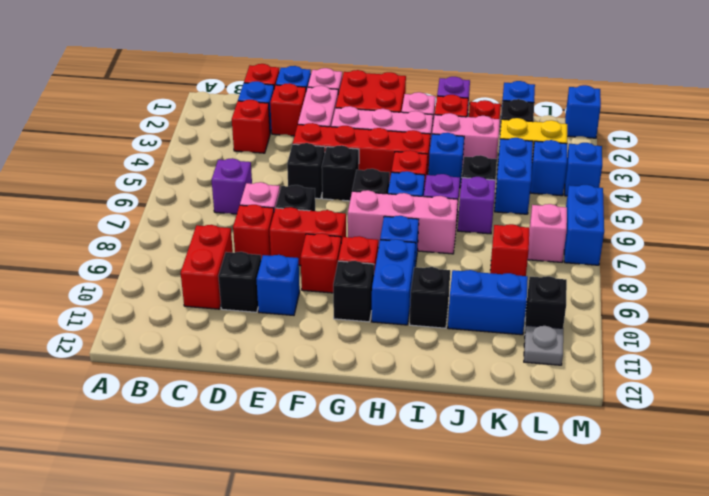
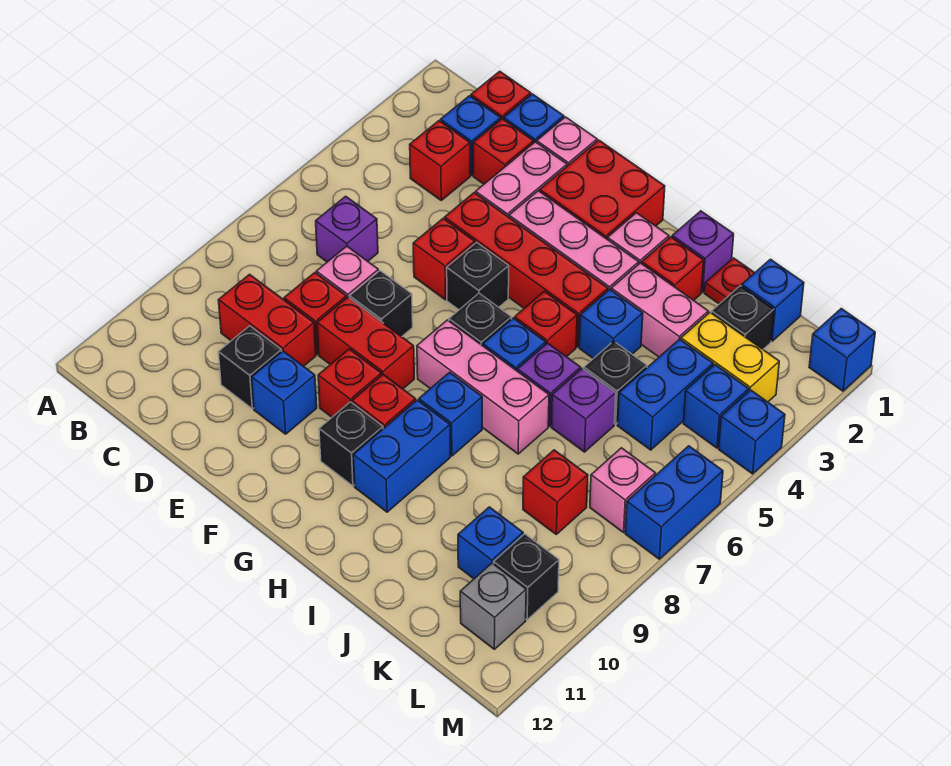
red brick C9:C10 level 1 -> red brick C9:D9 level 1
black brick E5 level 1 -> red brick E5 level 1
black brick I10 level 1 -> none
blue brick J10:K10 level 1 -> blue brick K10 level 1
grey plate L11 level 1 -> grey brick L11 level 1

